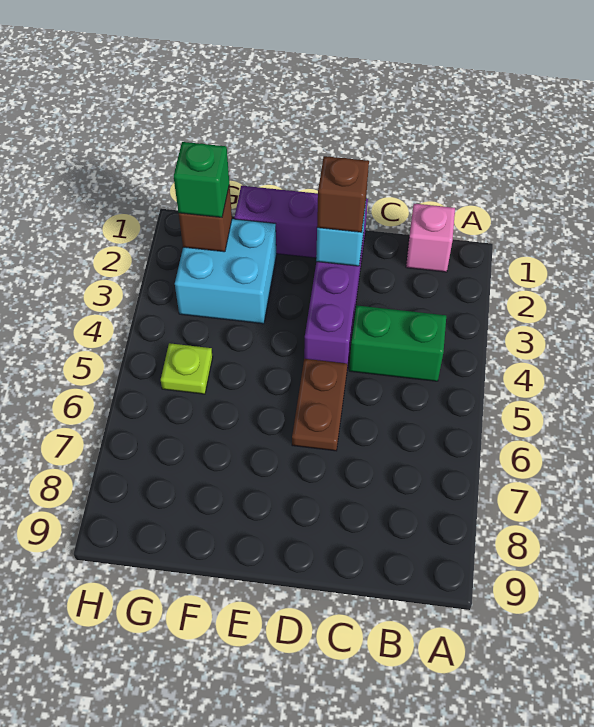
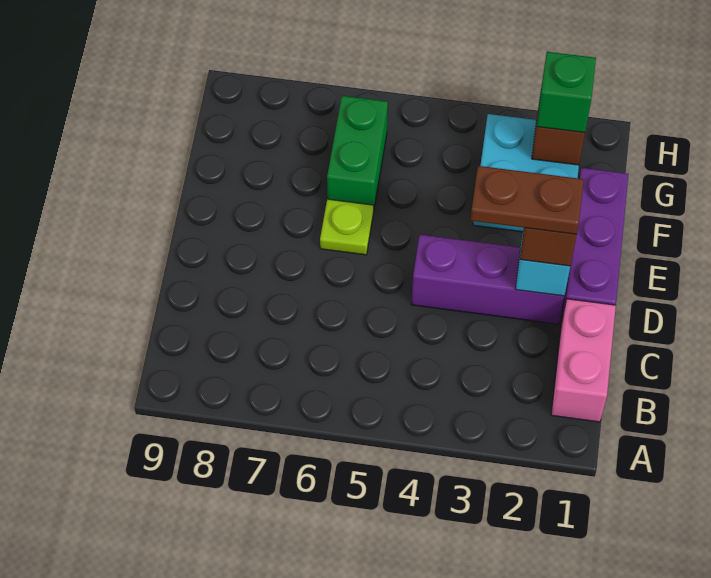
pink brick B1 level 1 -> pink brick B1:C1 level 1
green brick B4:C4 level 1 -> green brick F6:G6 level 1
brown plate D5:D6 level 1 -> brown plate D2:D3 level 4
lime plate G5 level 1 -> lime plate E6 level 1

